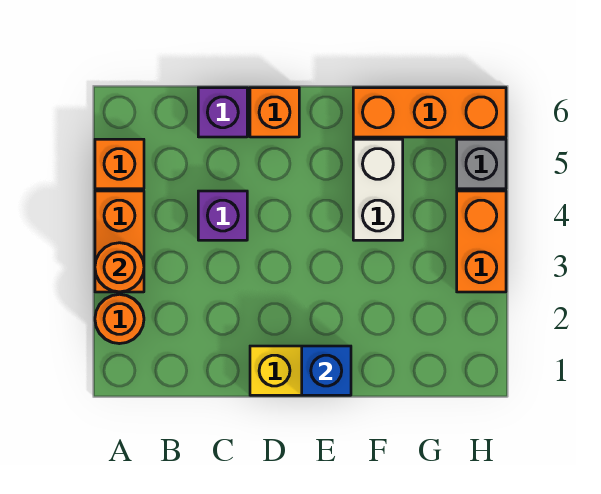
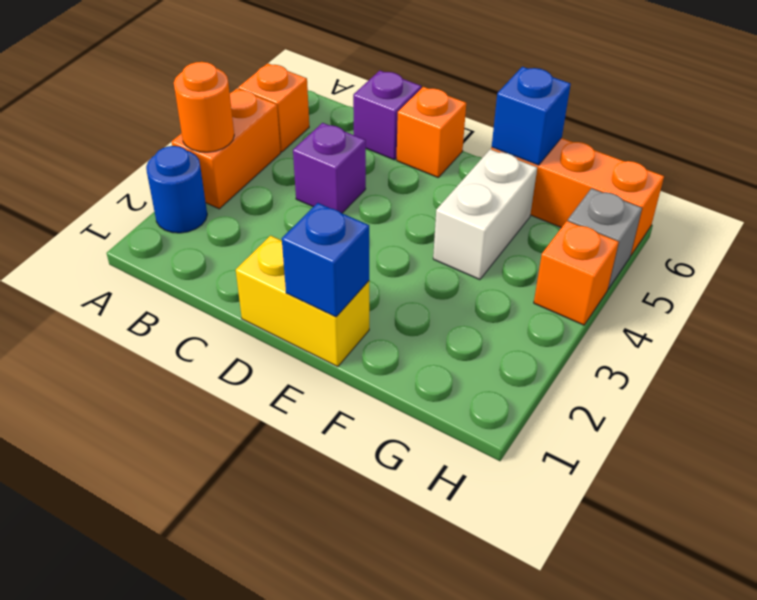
orange round brick A2 level 1 -> blue round brick A2 level 1
none -> blue brick F6 level 2
orange brick H3:H4 level 1 -> orange brick H4 level 1

